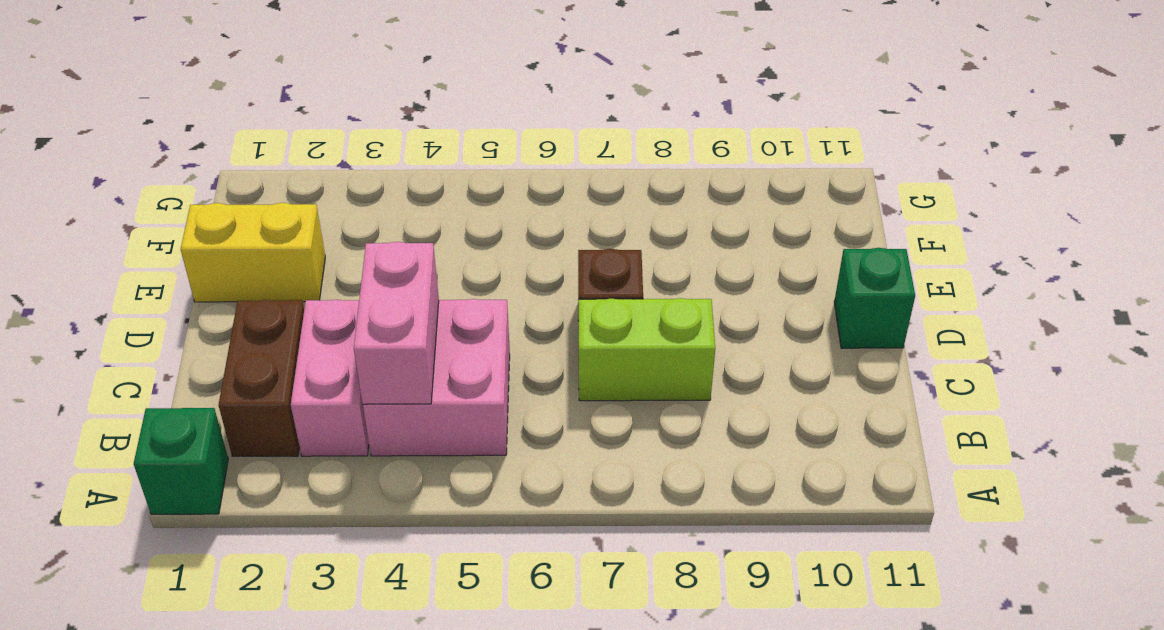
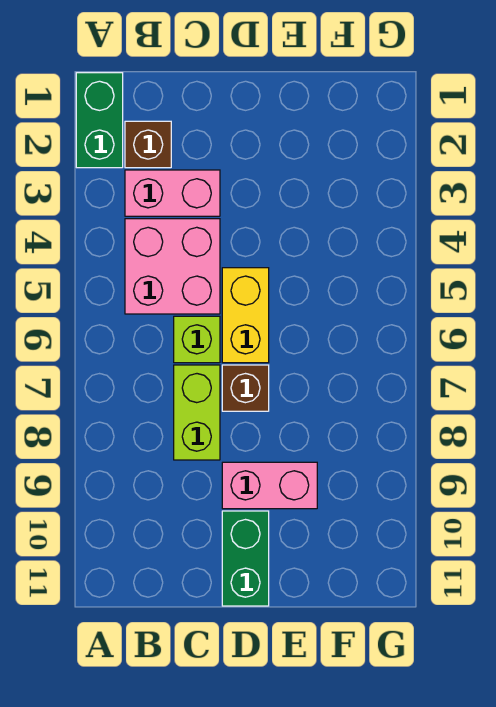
green brick A1 level 1 -> green brick A1:A2 level 1
brown brick B2:C2 level 1 -> brown brick B2 level 1
pink brick B4:C4 level 2 -> pink brick D9:E9 level 1
none -> lime brick C6 level 1
green brick D11 level 1 -> green brick D10:D11 level 1
yellow brick E1:E2 level 1 -> yellow brick D5:D6 level 1

